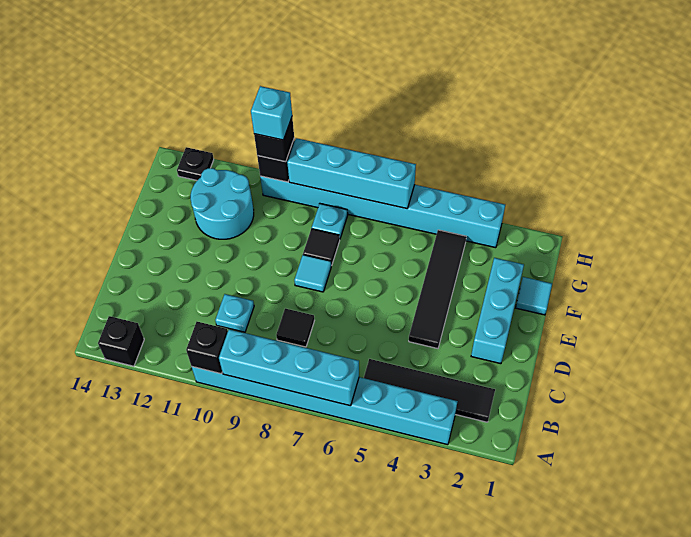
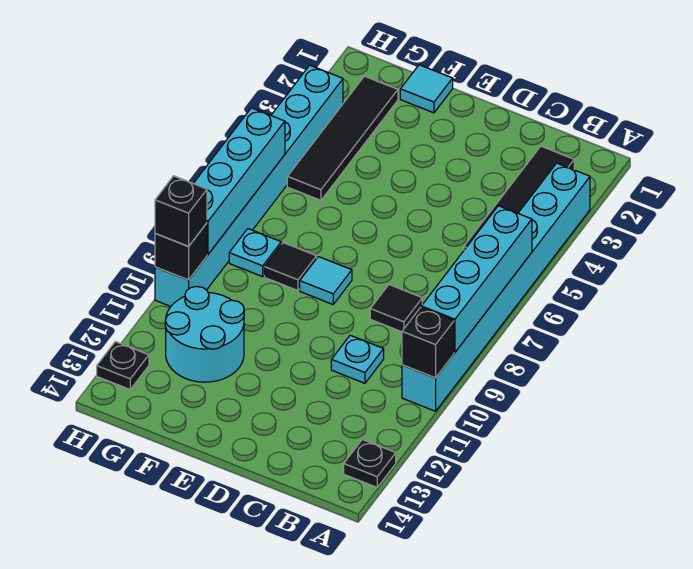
black brick A13 level 1 -> black plate A13 level 1
cyan brick D2:F2 level 1 -> none
black tile D4:G4 level 1 -> black tile G2:G5 level 1
cyan brick H10 level 4 -> none

